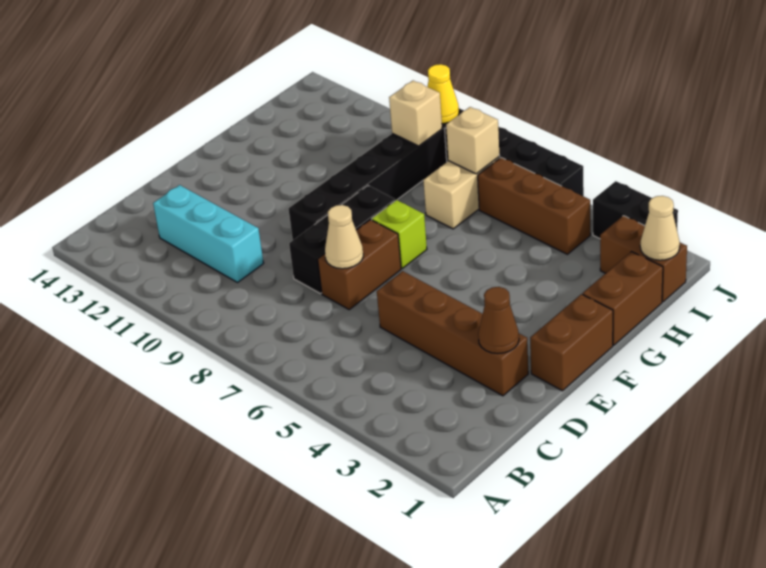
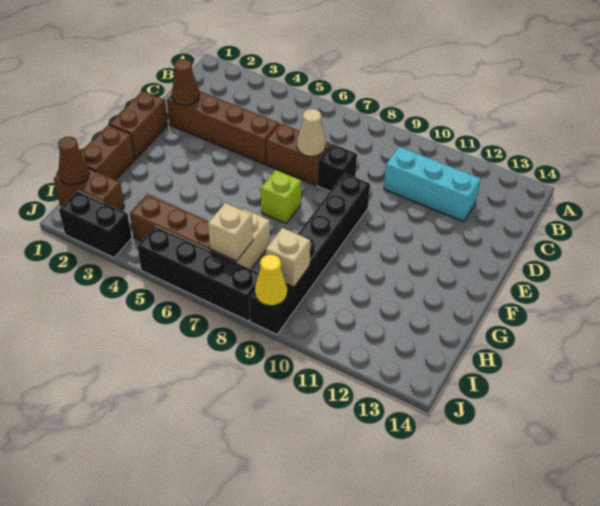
brown brick D7:E7 level 1 -> brown brick D6:D7 level 1
black brick D8:F8 level 1 -> black brick D8 level 1
tan cone I1 level 2 -> brown cone I1 level 2

